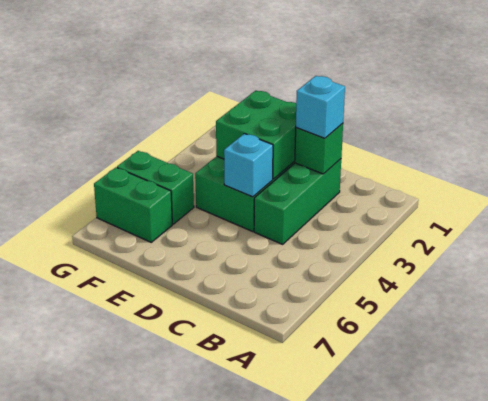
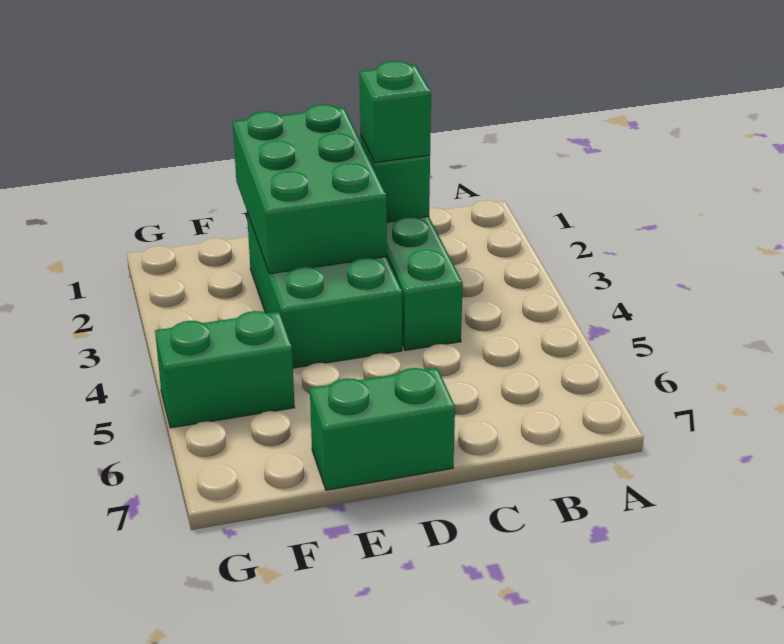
cyan brick C2 level 3 -> green brick C2 level 3
green brick D2:E3 level 2 -> green brick D1:E3 level 2
cyan brick D4 level 2 -> none
green brick F6:G6 level 1 -> green brick D7:E7 level 1

